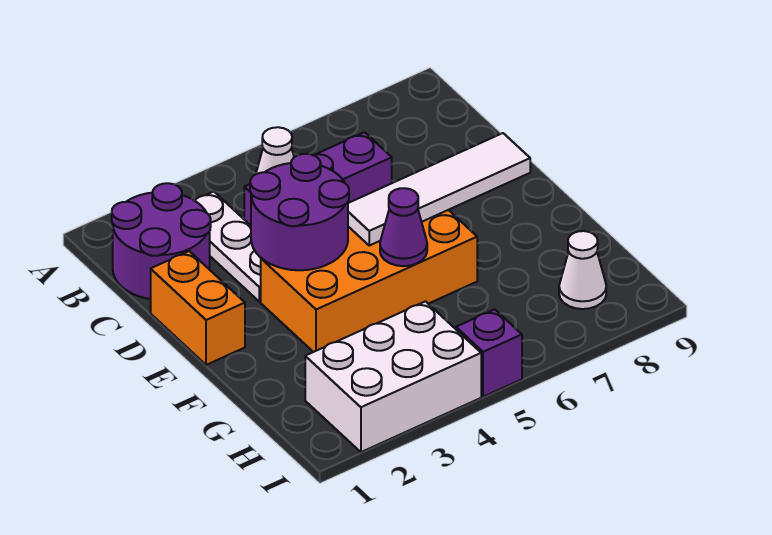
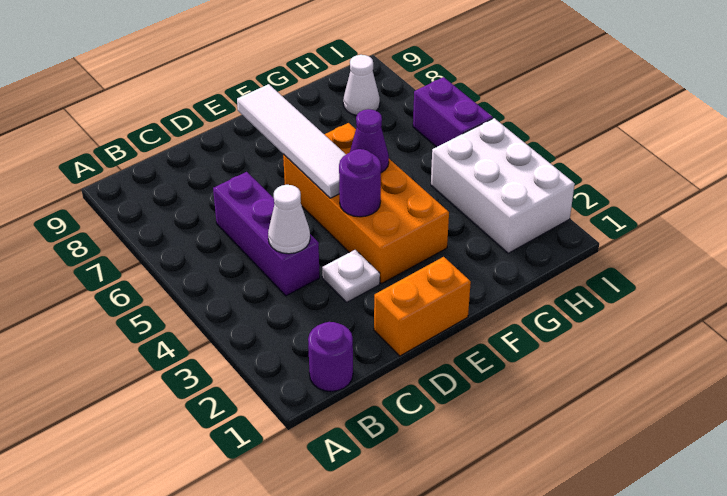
purple round brick B1:C2 level 1 -> purple round brick B1 level 1
white plate B3:D3 level 1 -> white plate D3 level 1
purple round brick D3:E4 level 2 -> purple round brick E4 level 2
purple brick I5 level 1 -> purple brick I5:I6 level 1

